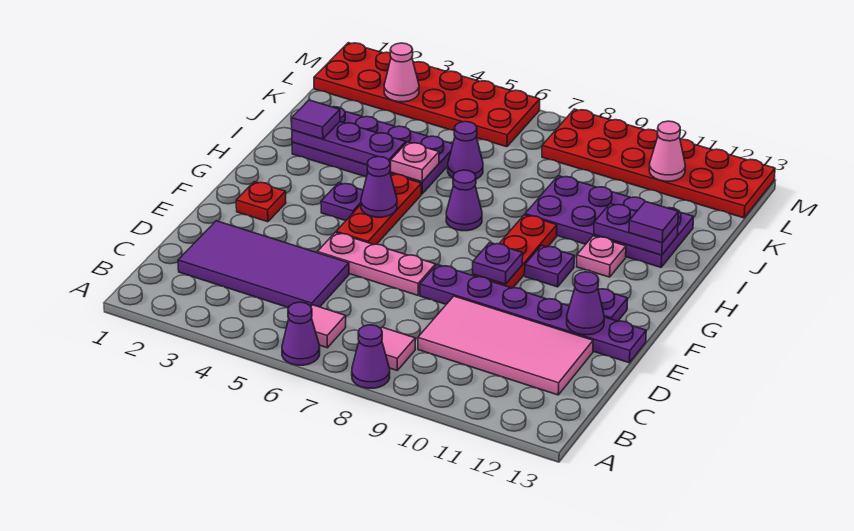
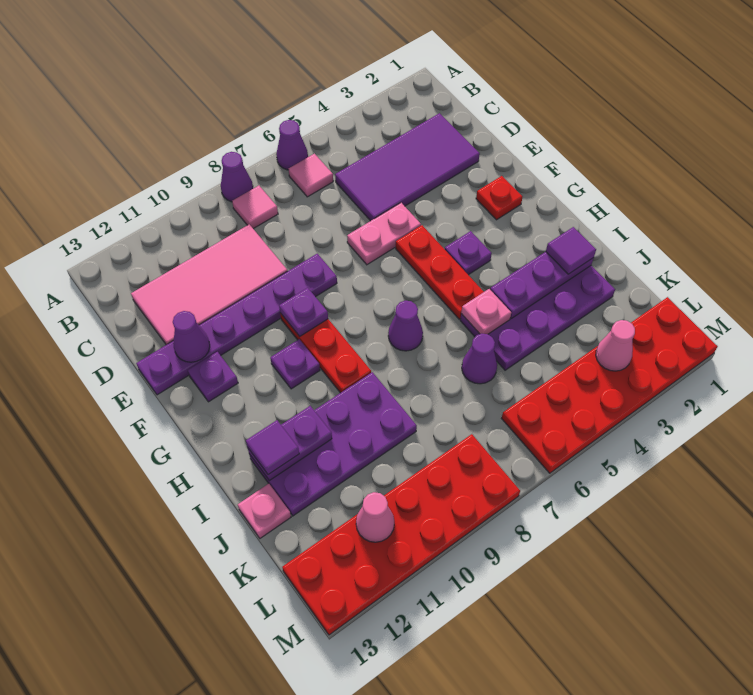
pink plate E5:E7 level 1 -> pink plate E5:E6 level 1
purple cone G5 level 2 -> none
pink plate H11 level 1 -> pink plate J13 level 1

